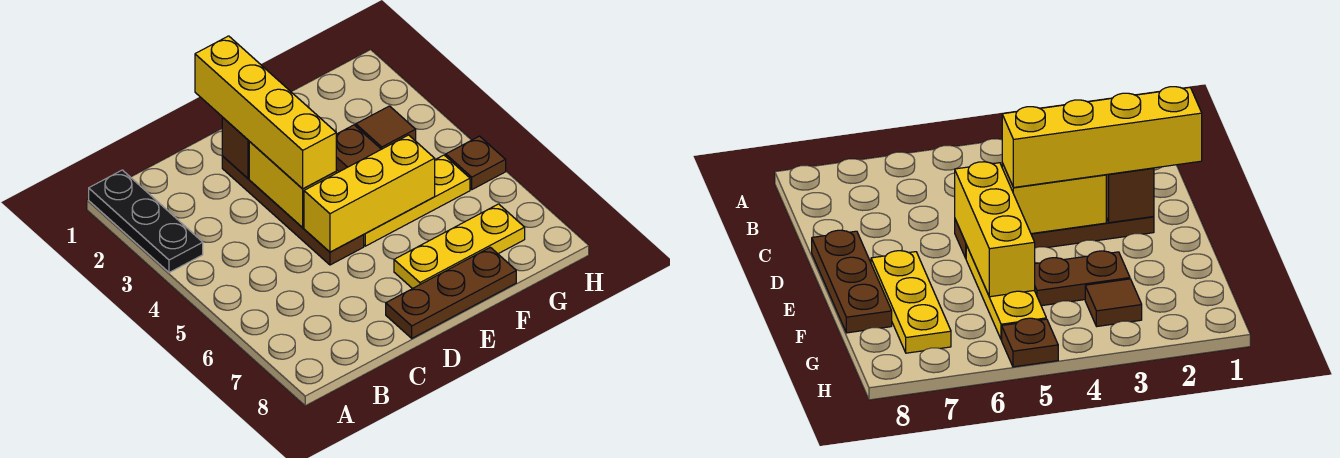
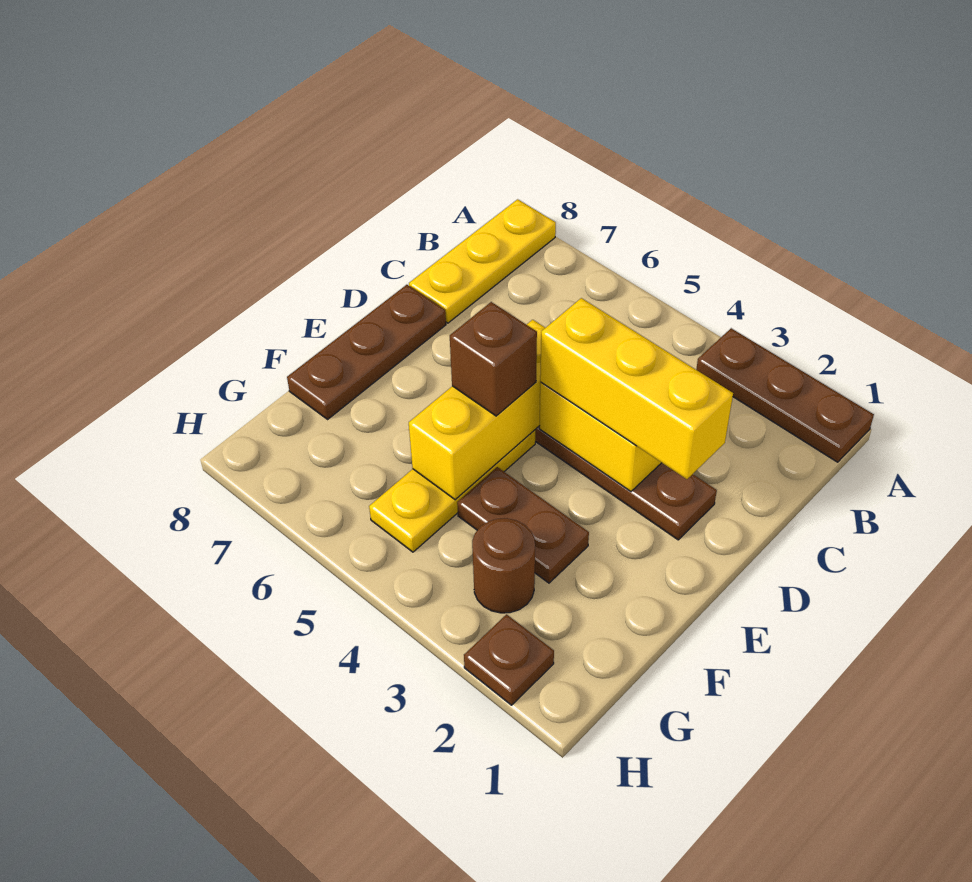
black plate A1:A3 level 1 -> brown plate A1:A3 level 1
yellow brick D1:D4 level 3 -> yellow brick D2:D4 level 3
brown brick D2 level 2 -> brown brick E5 level 3
yellow plate E7:G7 level 1 -> yellow plate A8:C8 level 1
brown tile G3 level 1 -> brown round brick G3 level 1
brown plate H5 level 1 -> brown plate H2 level 1

